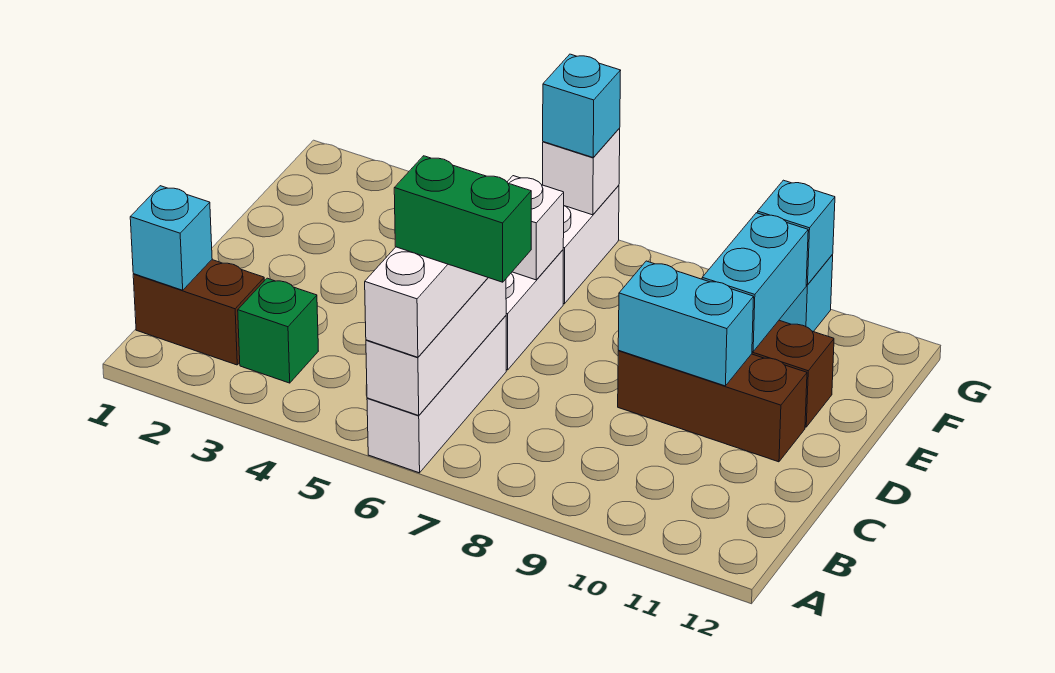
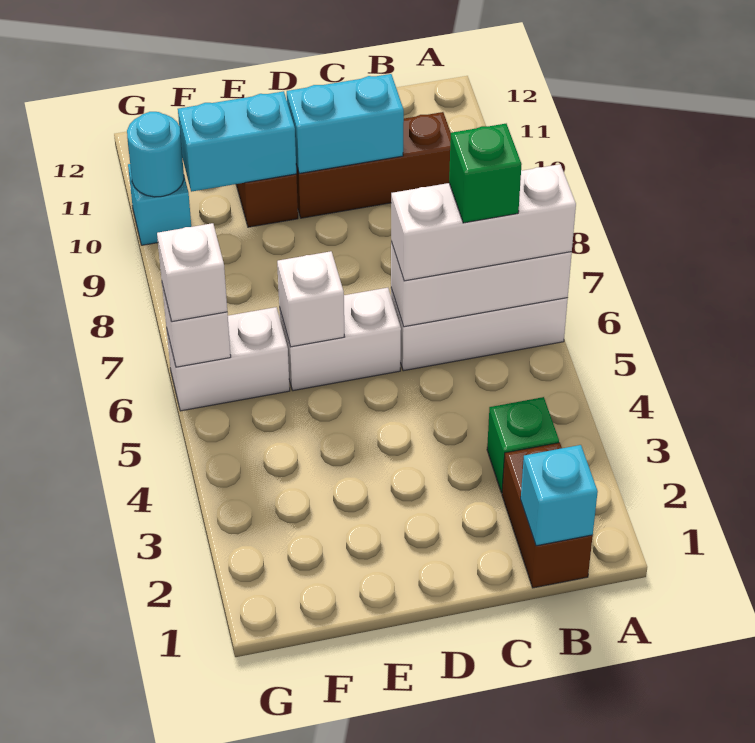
green brick B6:B7 level 4 -> green brick B6 level 4
brown brick D9:D11 level 1 -> brown brick B10:D10 level 1
cyan brick D9:D10 level 2 -> cyan brick C10:D10 level 2
cyan brick G6 level 3 -> white brick G6 level 3
cyan brick G10 level 2 -> cyan round brick G10 level 2

